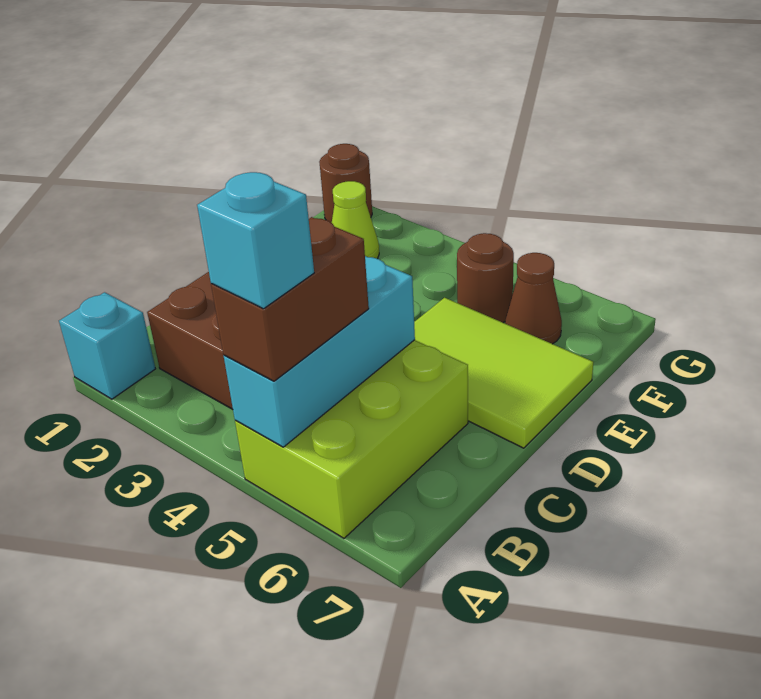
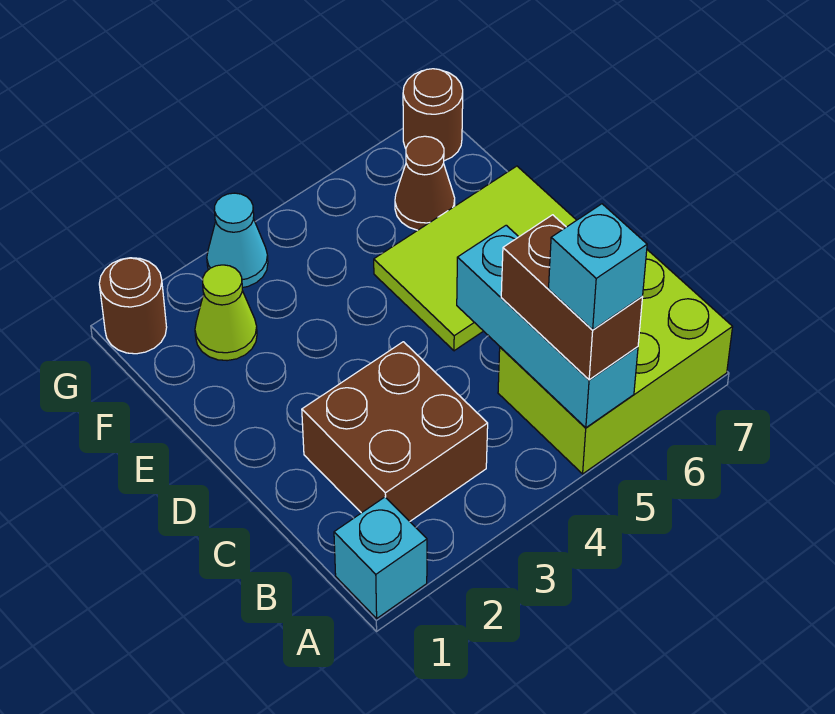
lime brick A5:C6 level 1 -> lime brick A5:B7 level 1
brown round brick F5 level 1 -> brown round brick G7 level 1
none -> cyan cone G3 level 1

